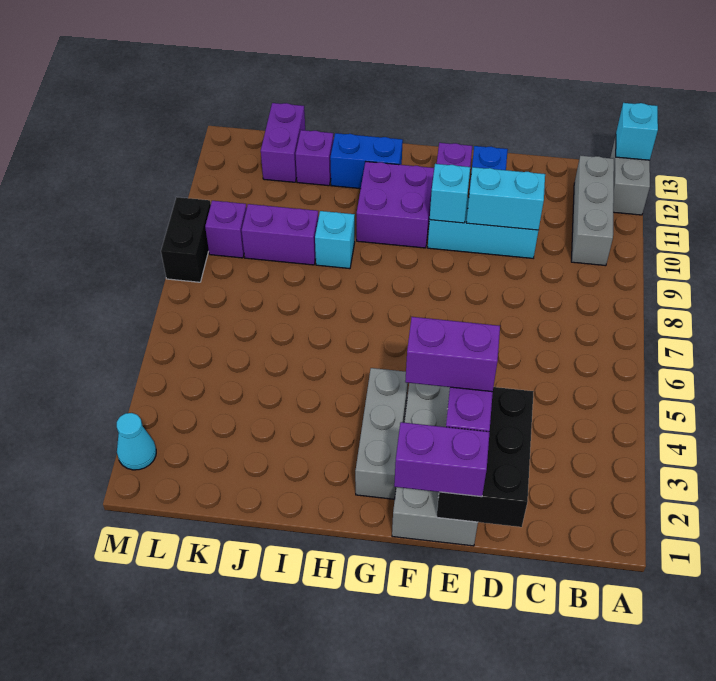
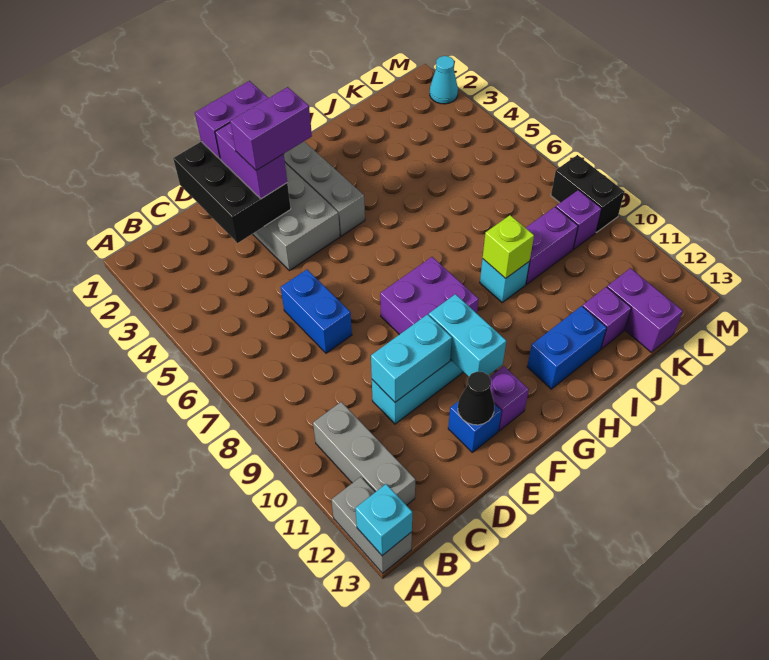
none -> blue brick D6:D7 level 1
none -> black cone E12 level 2
cyan brick F10 level 2 -> cyan brick F10:F11 level 2
purple brick G10:H11 level 1 -> purple brick F8:G9 level 1
none -> lime brick I9 level 2

